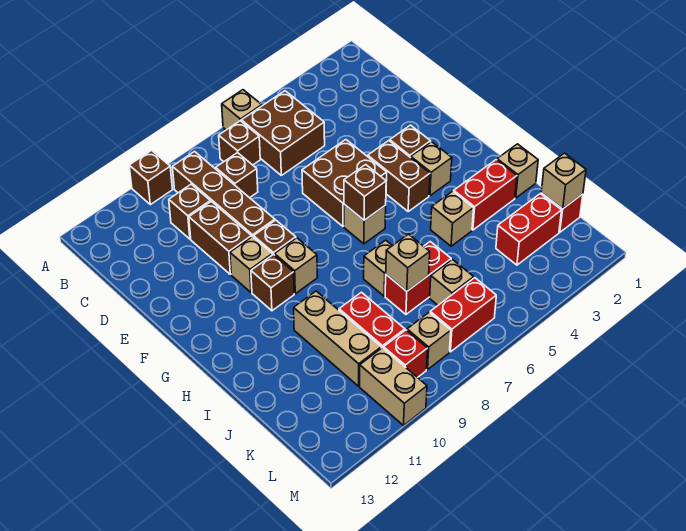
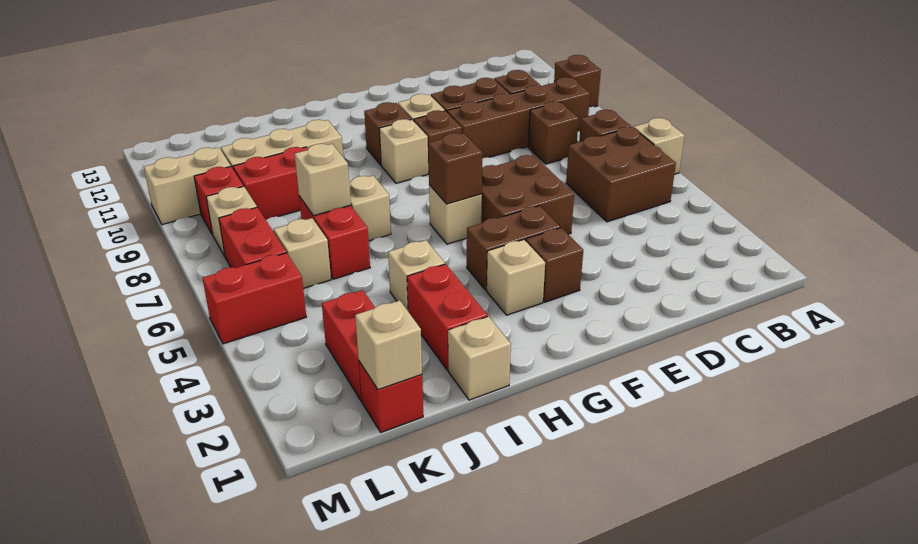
none -> red brick L5:M5 level 1

